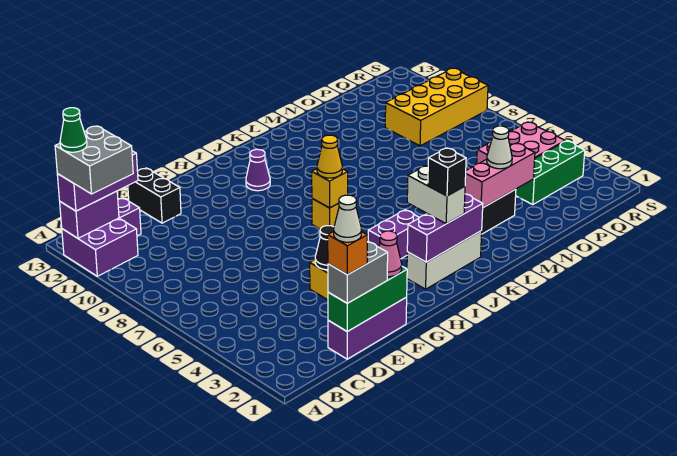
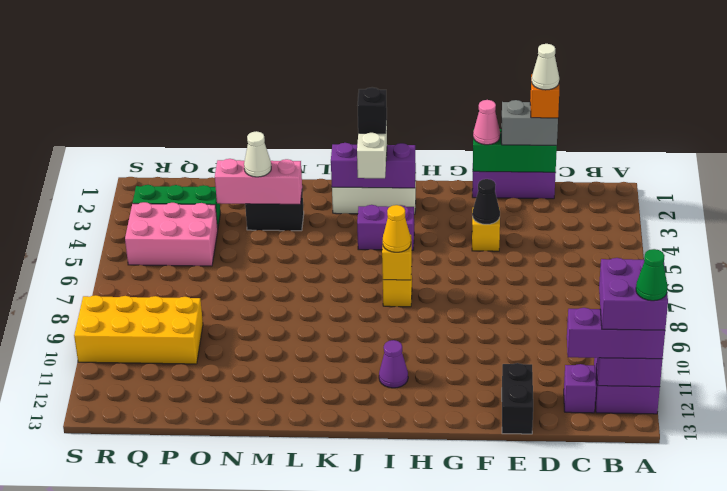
grey brick A11:B12 level 4 -> purple brick A11:B12 level 4

